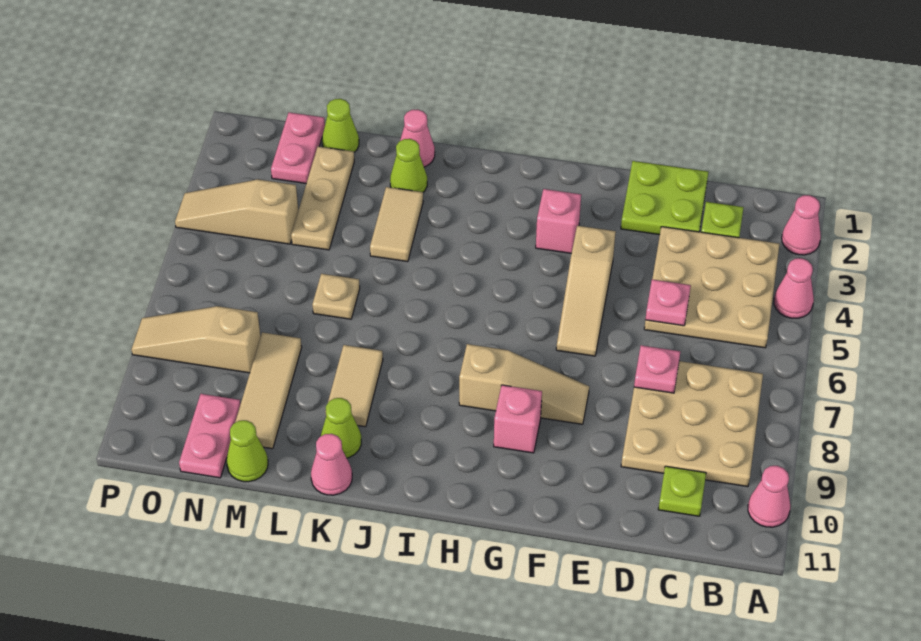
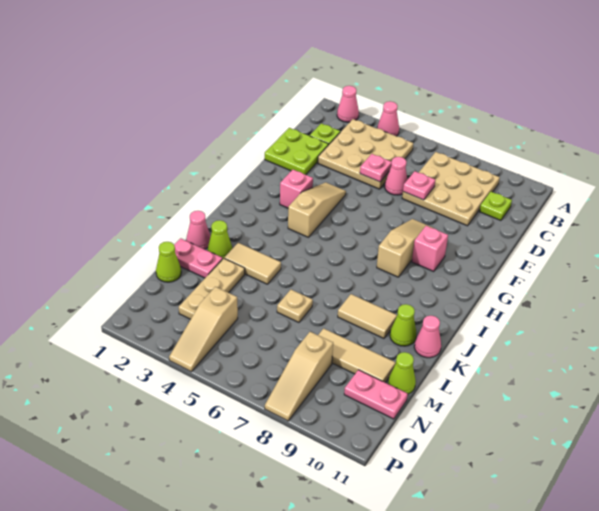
pink cone A10 level 1 -> pink cone D6 level 1
tan slope F4:F6 level 1 top 4 -> tan slope F4:H4 level 1 top H
tan plate M2:M4 level 1 -> tan plate L3:N3 level 1
pink plate N1:N2 level 1 -> pink plate L1:L2 level 1

